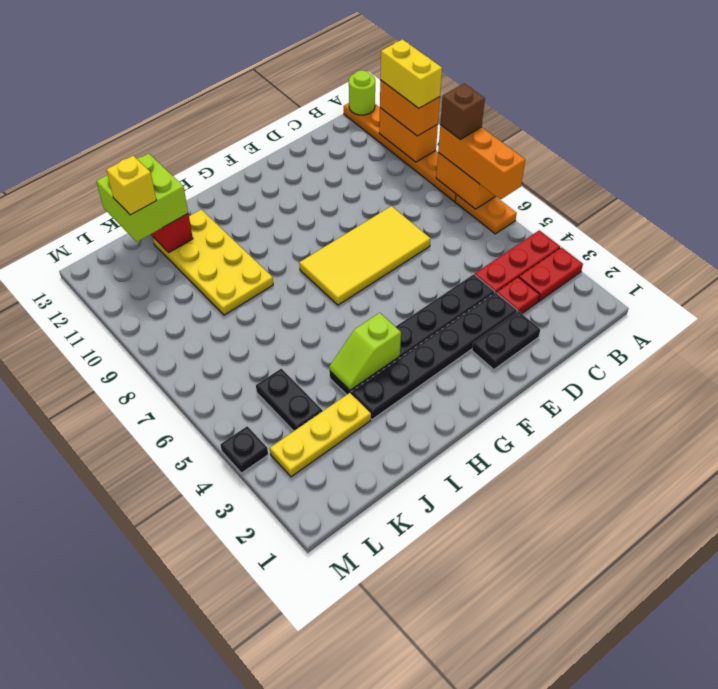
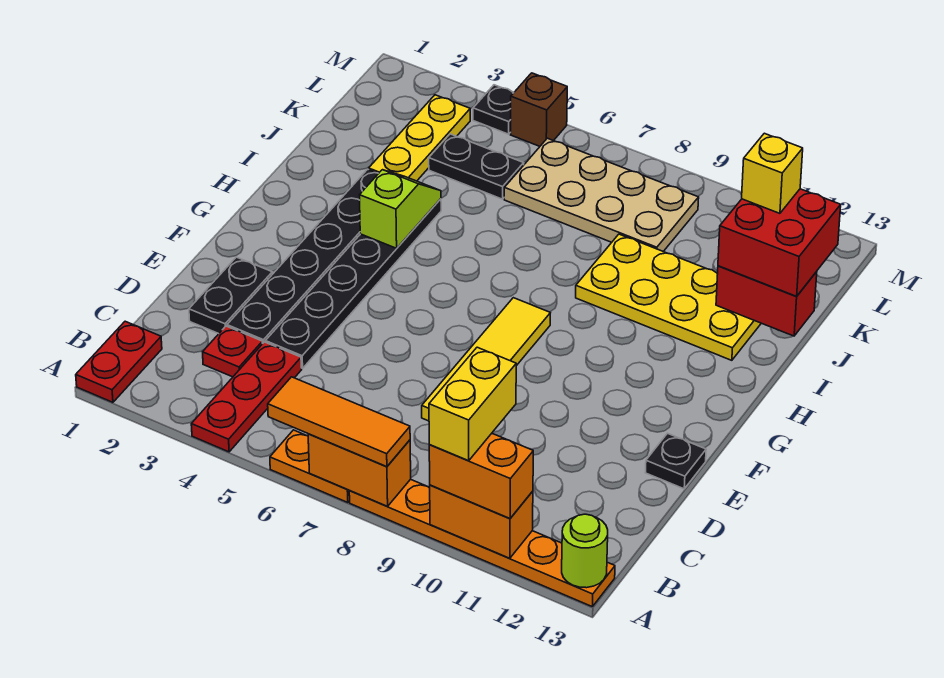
red plate A3:B3 level 1 -> red plate A1:B1 level 1
orange brick A6:A8 level 3 -> orange tile A6:A8 level 3
brown brick A8 level 4 -> brown brick M5 level 1
yellow brick A10:A11 level 4 -> yellow brick A10:B10 level 4
yellow tile D7:G8 level 1 -> yellow tile D8:G8 level 1
none -> black plate E13 level 1
lime brick J12:K13 level 3 -> red brick J12:K13 level 3
none -> tan plate K6:L9 level 1

